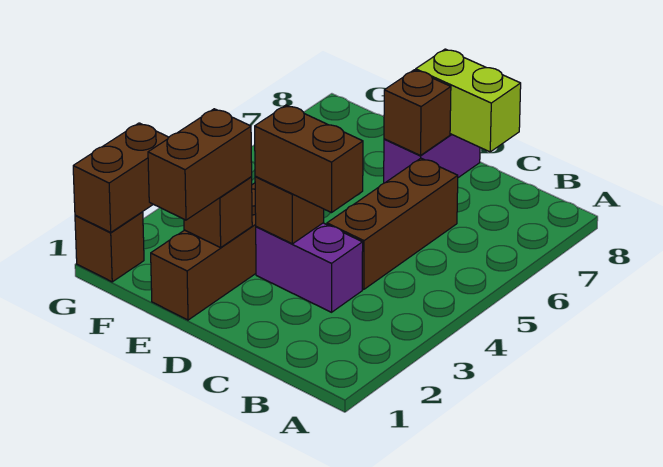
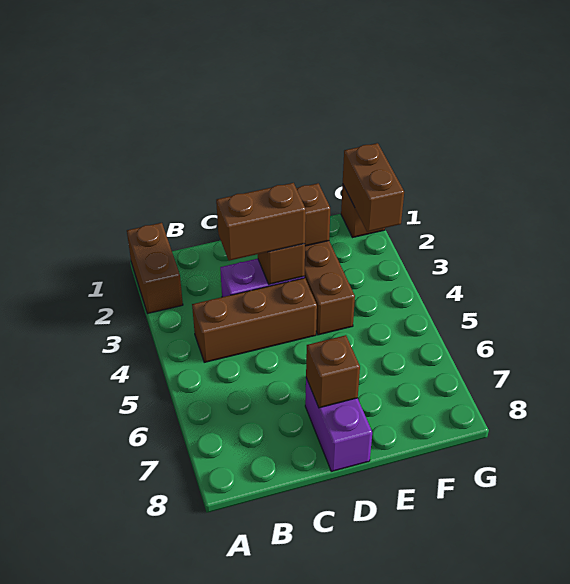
brown brick C4:C6 level 1 -> brown brick B4:D4 level 1
lime brick C8:D8 level 2 -> none
brown brick E1:E2 level 3 -> brown brick A1:A2 level 1

